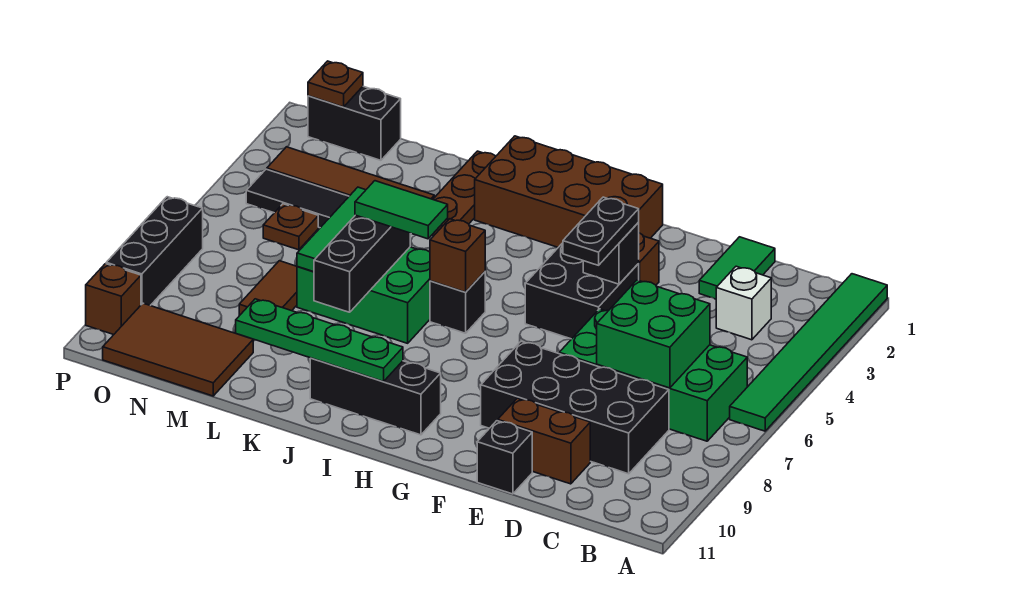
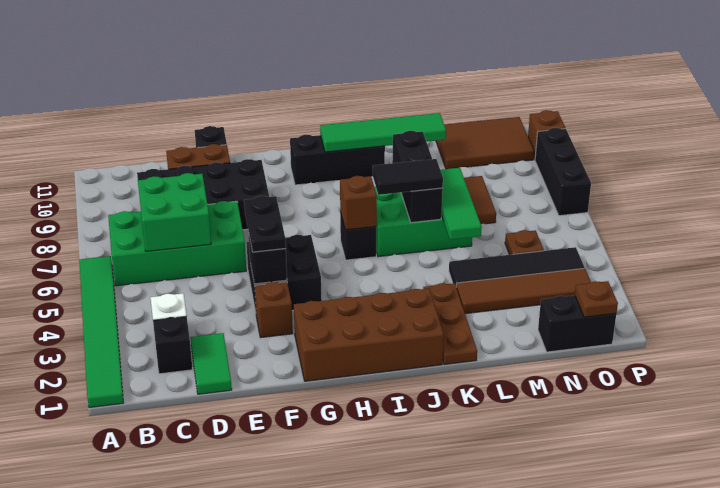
none -> black brick C2 level 1
green plate I10:L10 level 2 -> green tile I10:L10 level 2
green tile J6:K6 level 3 -> black tile J6:K6 level 3

